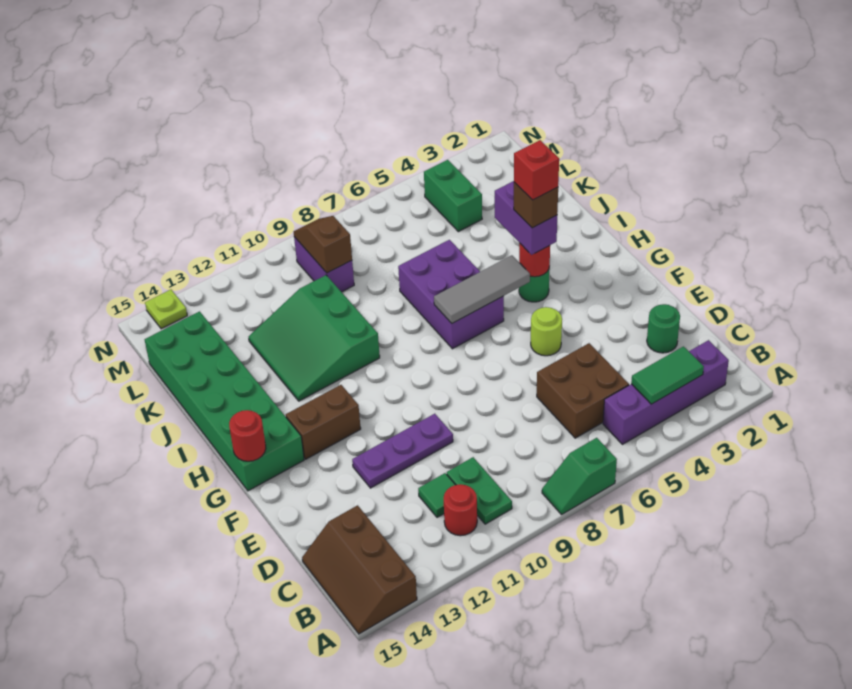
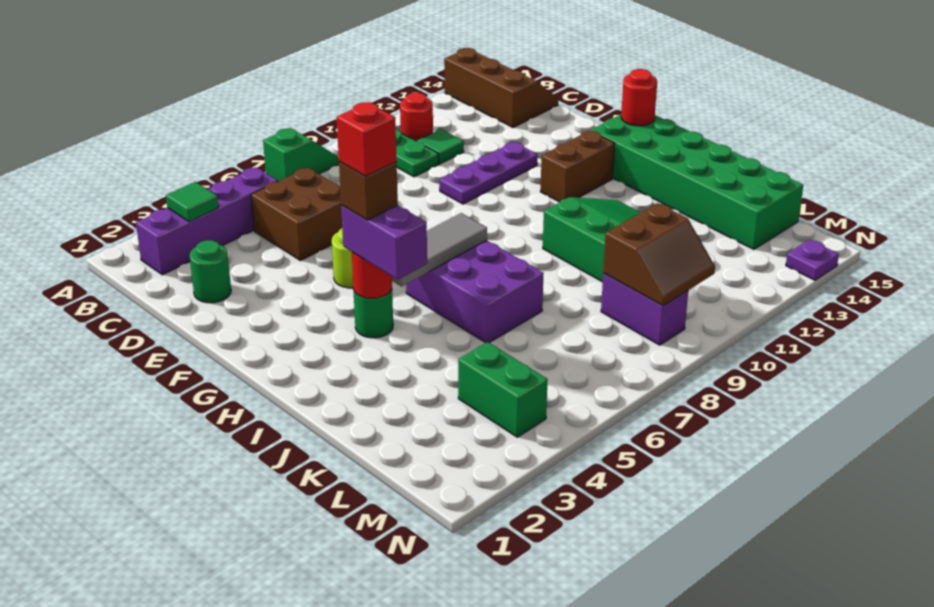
green tile B3:B4 level 2 -> green tile B3 level 2
brown slope L9:M9 level 2 top L -> brown slope L9:M10 level 2 top L
lime plate N14 level 1 -> purple plate N14 level 1

